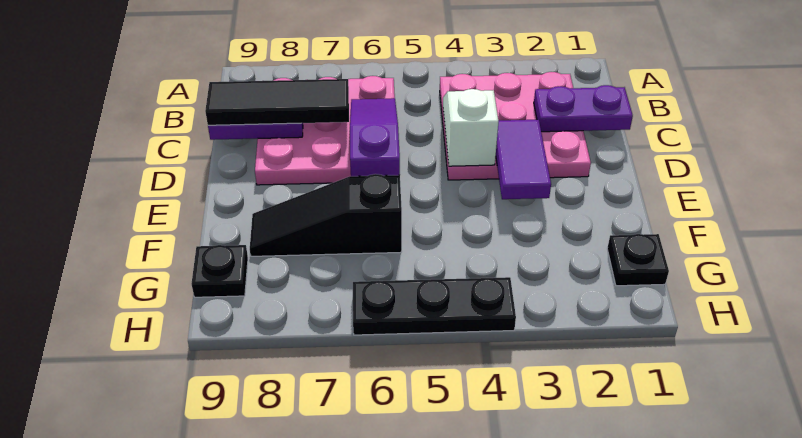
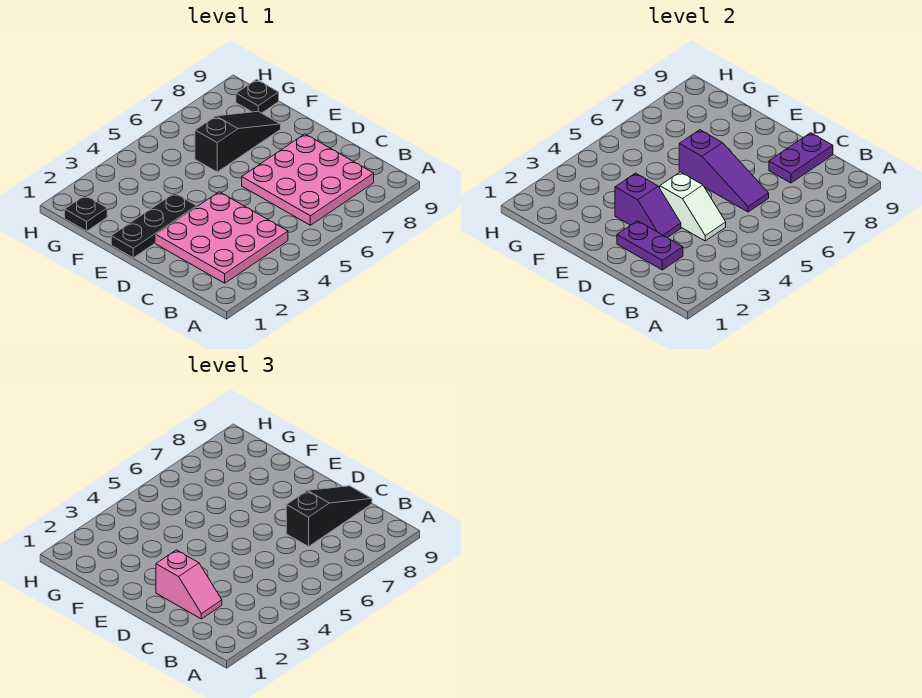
purple plate C1:C2 level 2 -> purple plate C2:D2 level 2
none -> pink slope C2:D2 level 3 top D
black tile C7:C9 level 3 -> black slope C7:C9 level 3 top 7
purple tile D3:E3 level 2 -> purple slope D3:E3 level 2 top E
black plate H4:H6 level 1 -> black plate E1:E3 level 1

